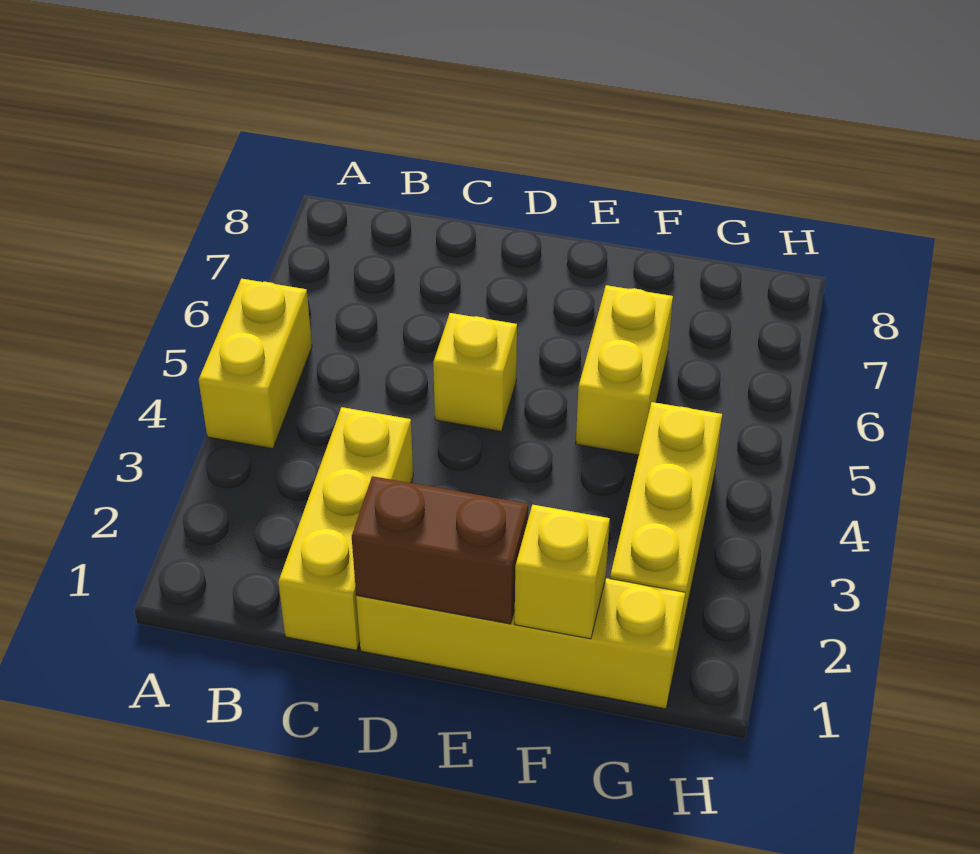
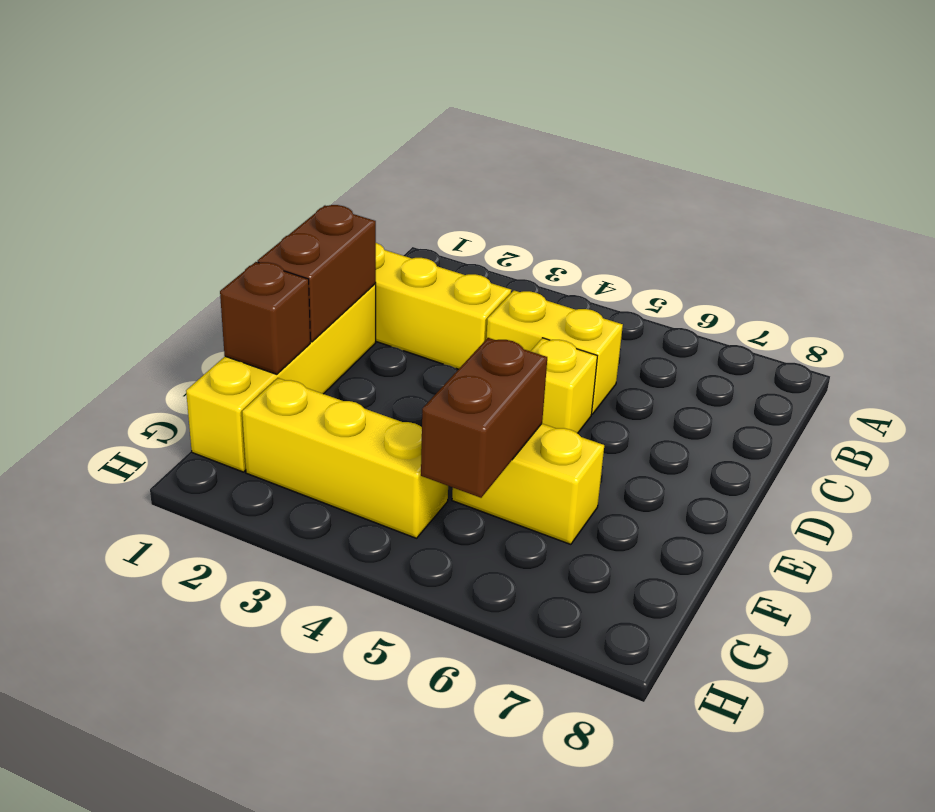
yellow brick A4:A5 level 1 -> yellow brick C4:C5 level 1
yellow brick F1 level 2 -> brown brick F1 level 2
none -> brown brick F5:G5 level 2

